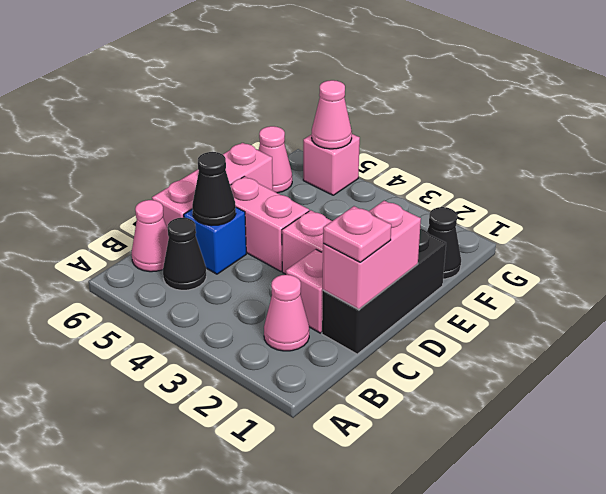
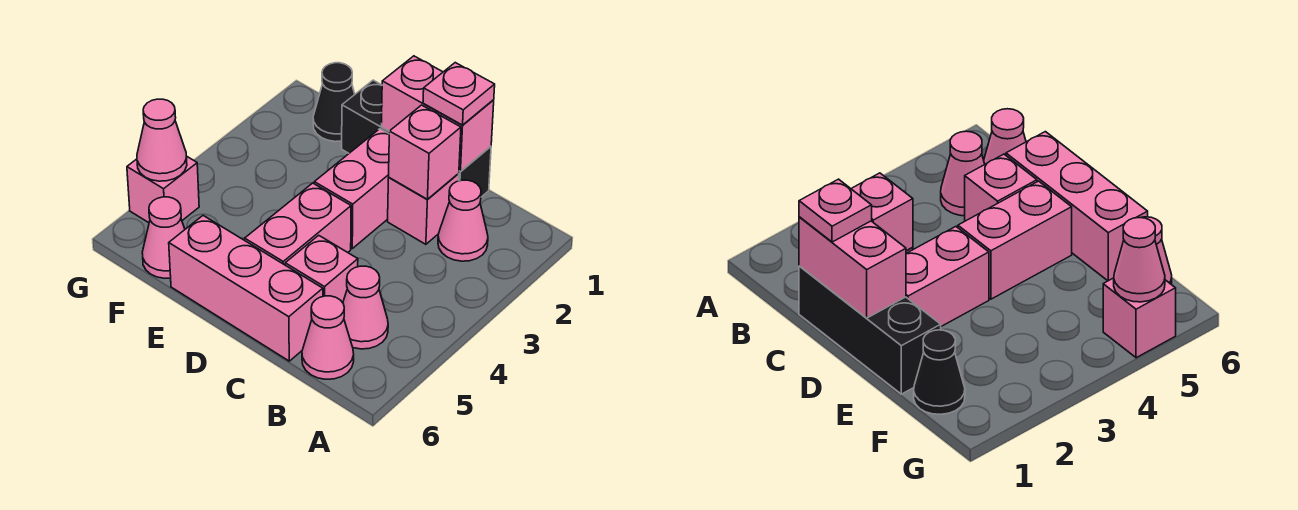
black cone B5 level 1 -> pink cone B5 level 1
none -> pink brick C2 level 2
blue brick C5 level 1 -> pink brick C5 level 1
black cone C5 level 2 -> none

